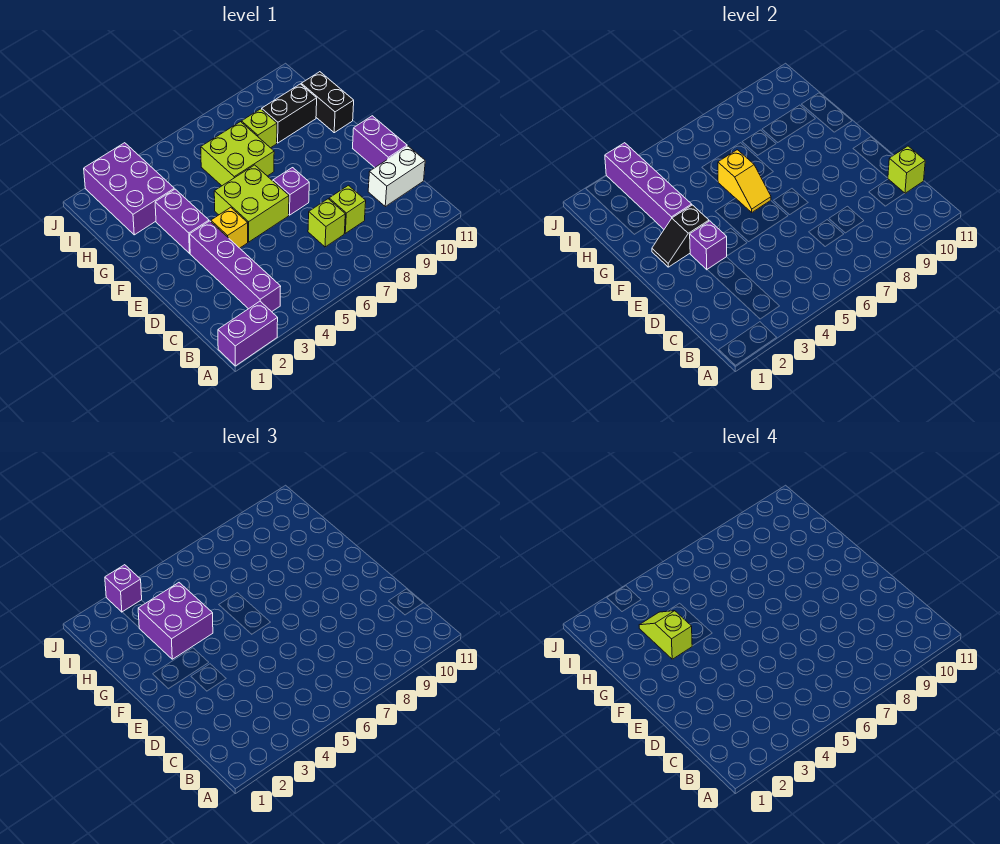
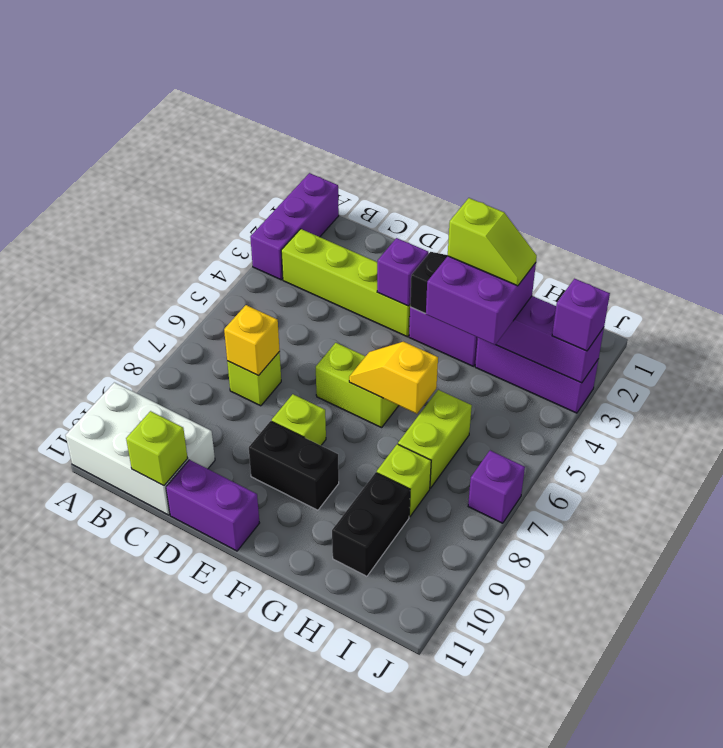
purple brick A1:A2 level 1 -> purple brick A1:A3 level 1
purple brick B3:E3 level 1 -> lime brick B3:E3 level 1
lime brick C8 level 1 -> lime brick E8 level 1
white brick C10:C11 level 1 -> white brick A10:C11 level 1
yellow brick E4 level 1 -> yellow brick C7 level 2
lime brick E5:F6 level 1 -> lime brick E6:F6 level 1
purple brick E7 level 1 -> purple brick J7 level 1
lime brick G6:H7 level 1 -> lime brick H6:H7 level 1
black brick G11:H11 level 1 -> black brick E9:F9 level 1
purple brick H2:J3 level 1 -> purple brick H3:J3 level 1

